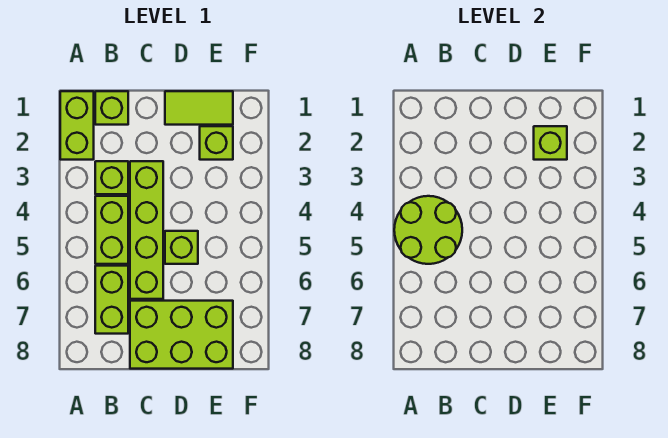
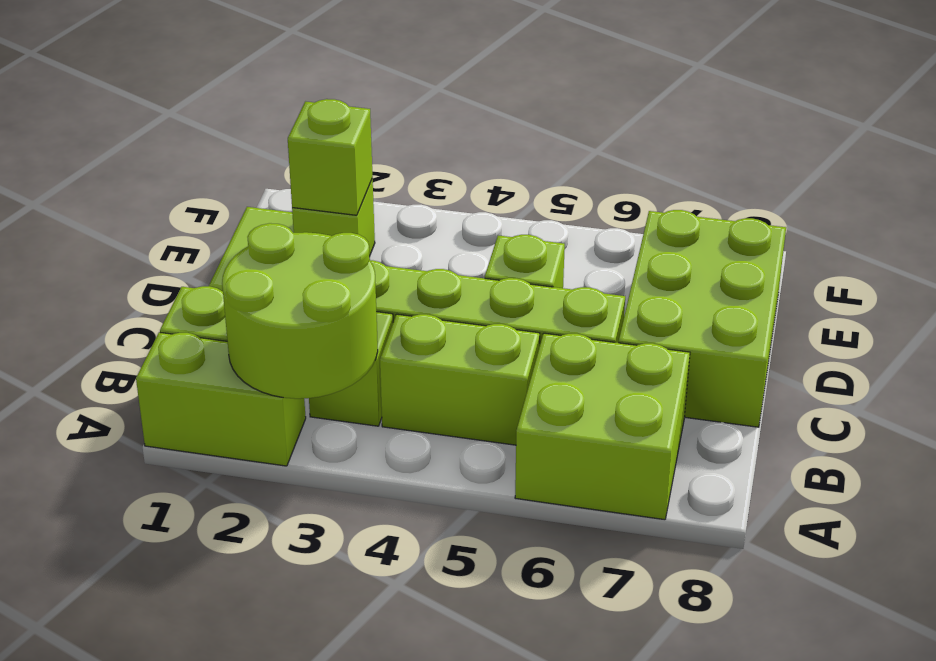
lime round brick A4:B5 level 2 -> lime round brick A2:B3 level 2
lime brick B6:B7 level 1 -> lime brick A6:B7 level 1

